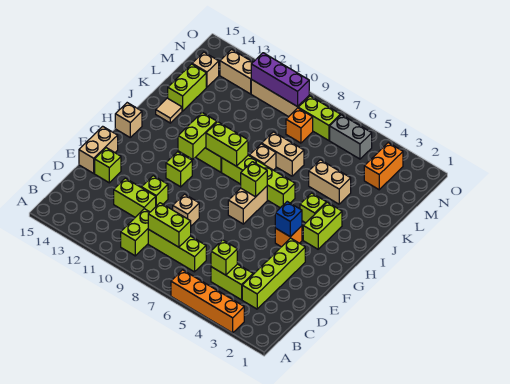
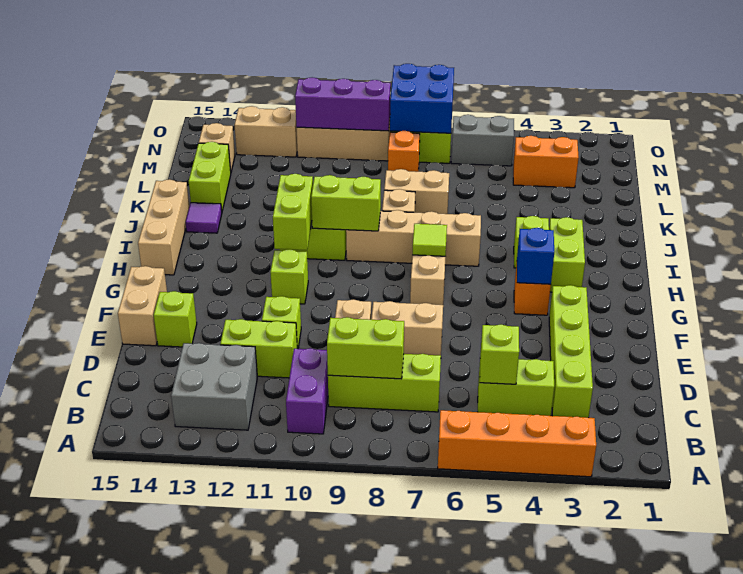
lime brick B10:C10 level 1 -> purple brick B10:C10 level 1
none -> grey brick B12:C13 level 1
lime brick H7 level 2 -> lime tile H7 level 2
tan brick H15 level 1 -> tan brick H15:J15 level 1
lime brick I6:I9 level 1 -> tan brick I6:I9 level 1
tan tile J14 level 1 -> purple tile J14 level 1
tan brick K4:K5 level 1 -> tan brick E7:E8 level 1
orange brick M3:N3 level 1 -> orange brick M3:M4 level 1
none -> blue brick N7:O8 level 2

